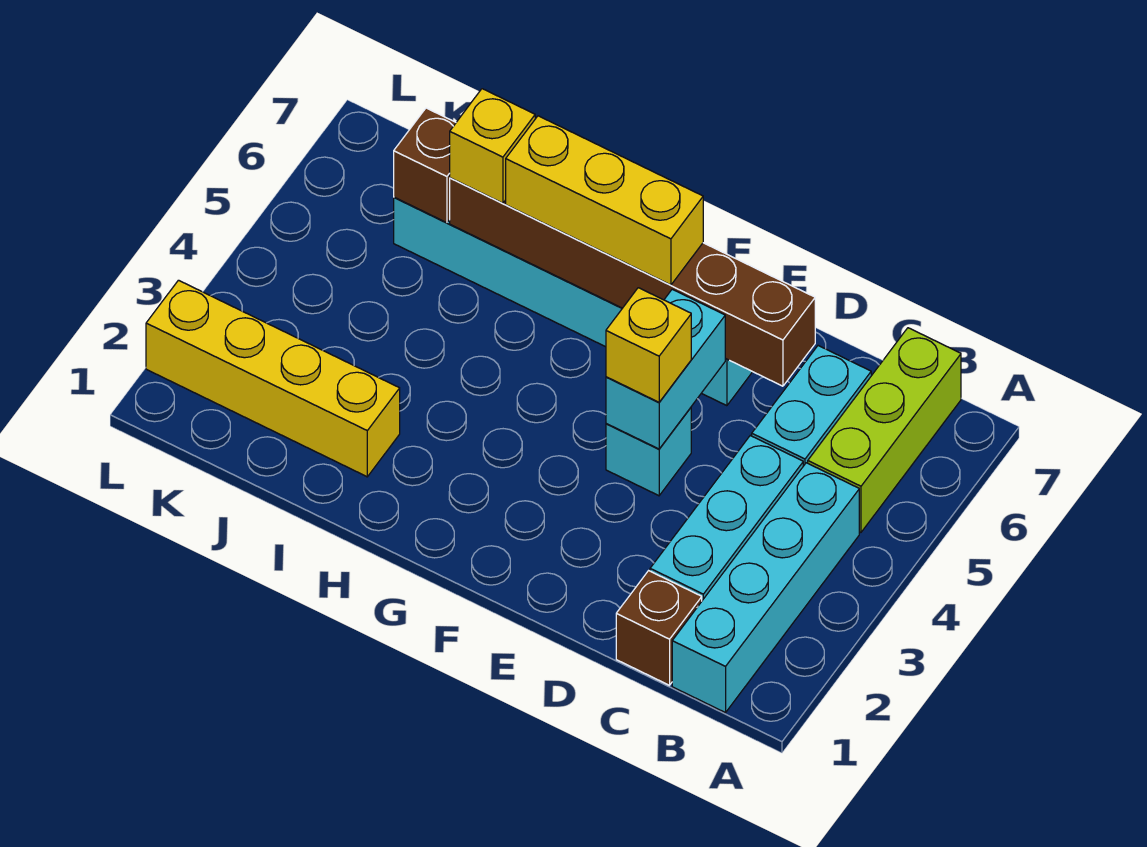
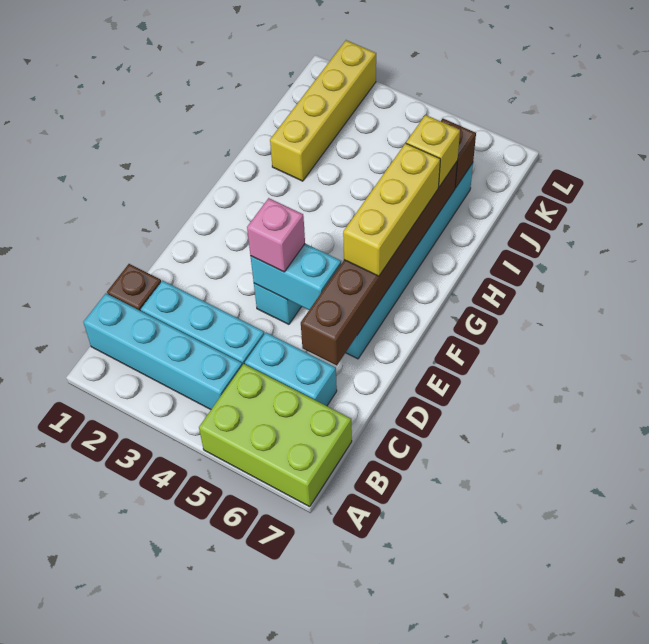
lime brick B5:B7 level 1 -> lime brick A5:B7 level 1
yellow brick E4 level 3 -> pink brick E4 level 3

